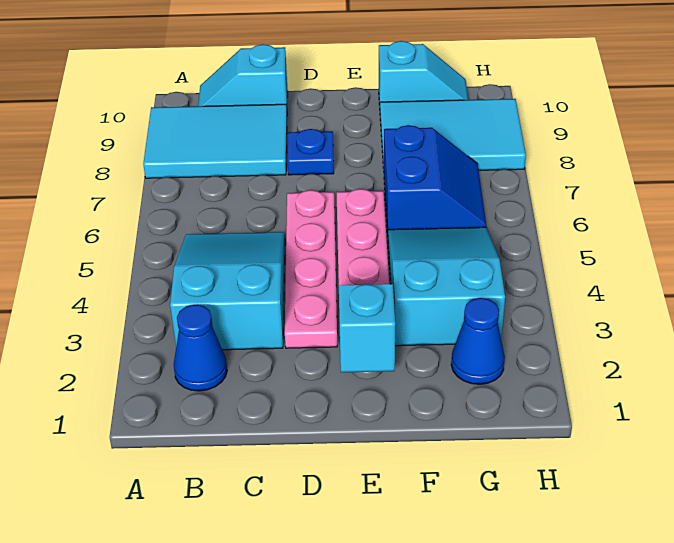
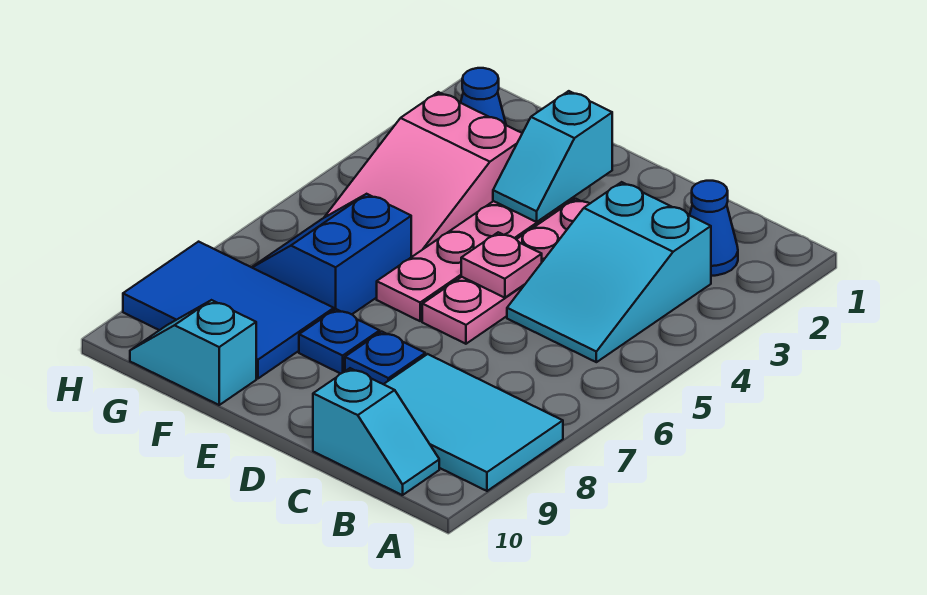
none -> pink plate D5 level 2
none -> blue plate E8 level 1
cyan slope F3:G5 level 1 top 3 -> pink slope F3:G5 level 1 top 3
cyan tile F8:H9 level 1 -> blue tile F8:H9 level 1

